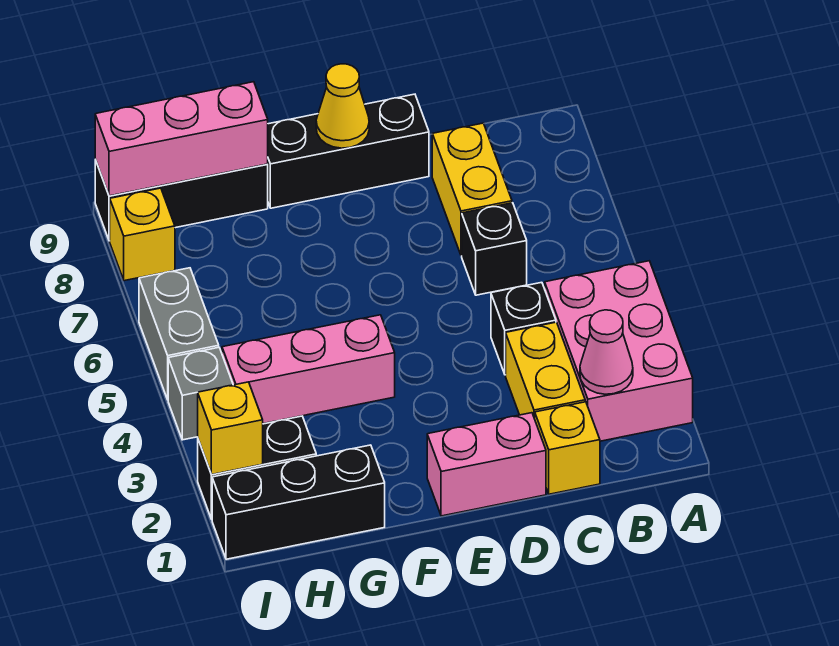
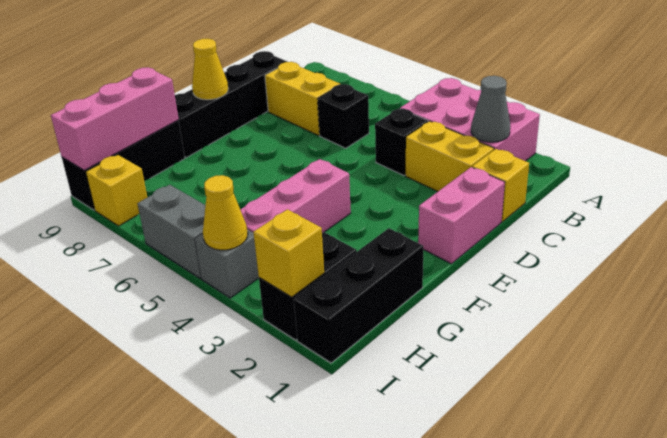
pink cone B2 level 2 -> grey cone B2 level 2
black brick D9:F9 level 1 -> black brick C9:F9 level 1
none -> yellow cone I4 level 2

